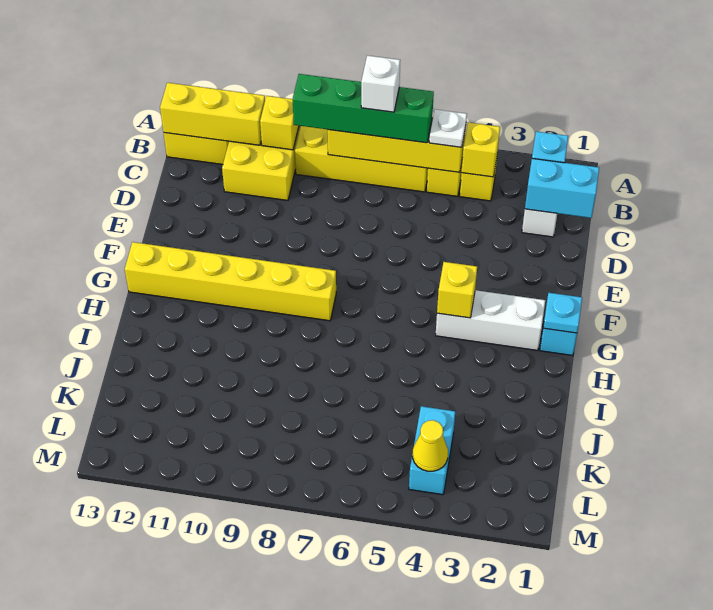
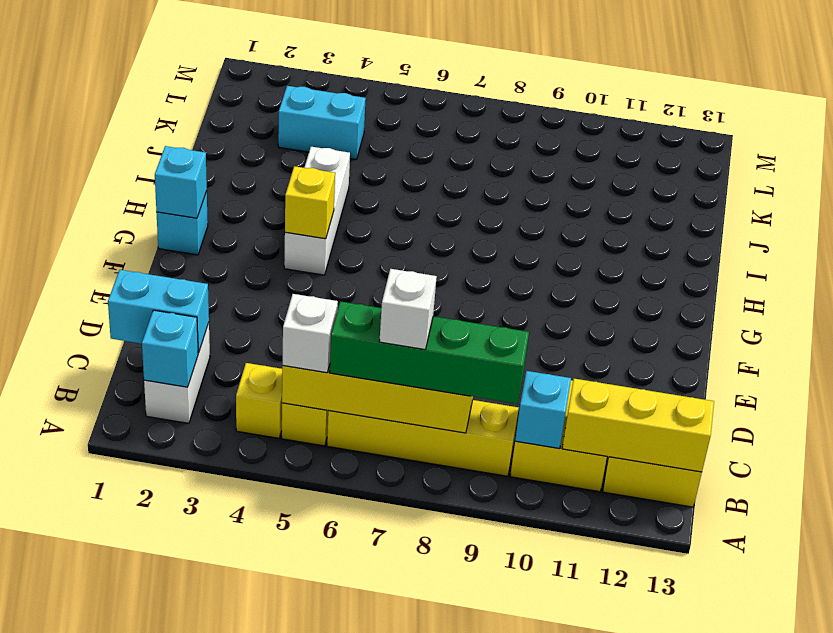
yellow brick B4 level 2 -> none
white plate B5 level 3 -> white brick B5 level 3
yellow brick B10 level 2 -> cyan brick B10 level 2
cyan plate G1 level 2 -> cyan brick G1 level 2
white brick G2:G4 level 1 -> white brick G4:I4 level 1
yellow brick G8:G13 level 1 -> none
cyan brick K4:L4 level 1 -> cyan brick K3:K4 level 1
yellow cone L4 level 2 -> none

